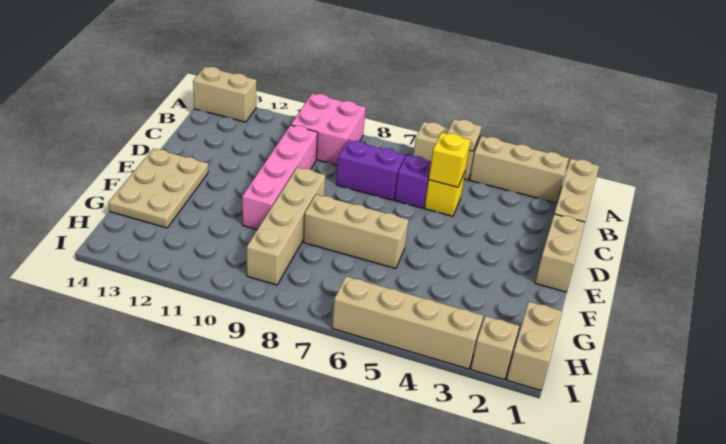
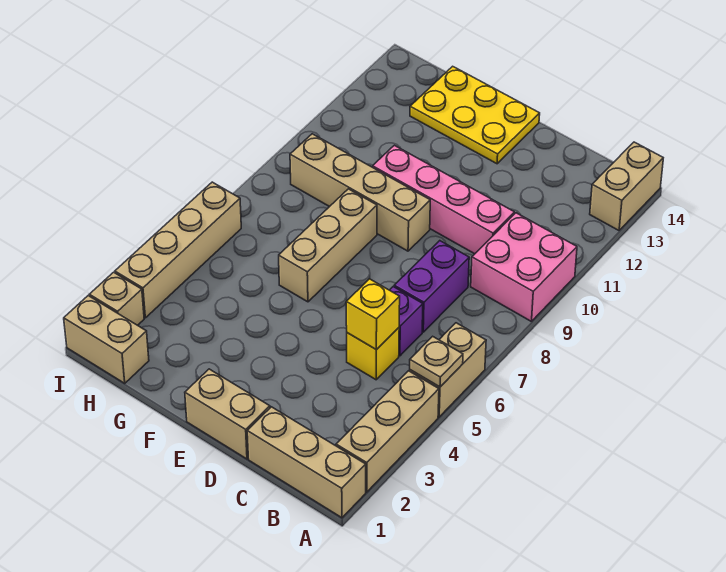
tan plate E13:G14 level 1 -> yellow plate E13:G14 level 1

